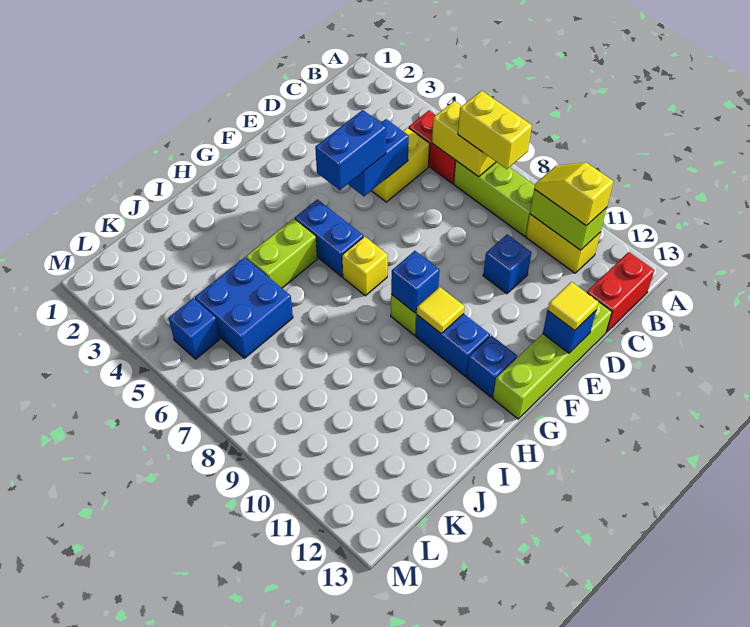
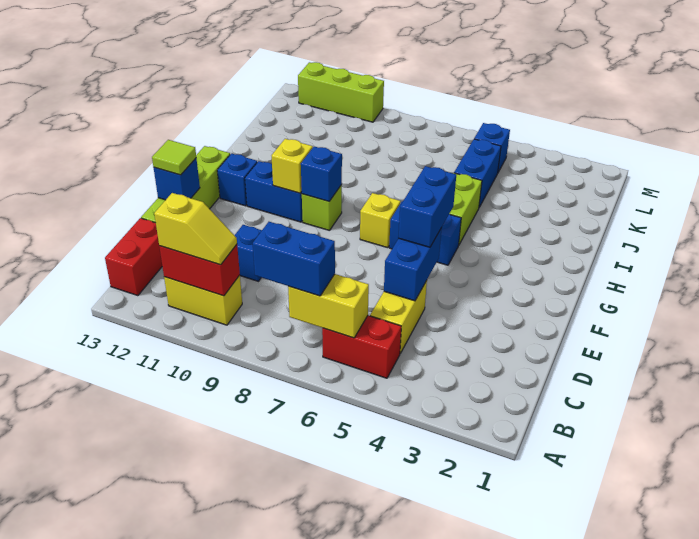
lime brick B7:B9 level 1 -> lime brick M10:M12 level 1
yellow brick B7:B8 level 3 -> blue brick B7:B8 level 3
lime brick B10:B11 level 2 -> red brick B10:B11 level 2
yellow tile E13 level 3 -> lime tile E13 level 3
yellow tile G10 level 2 -> yellow brick G10 level 2
blue brick J5:K6 level 1 -> blue brick J5:K5 level 1

